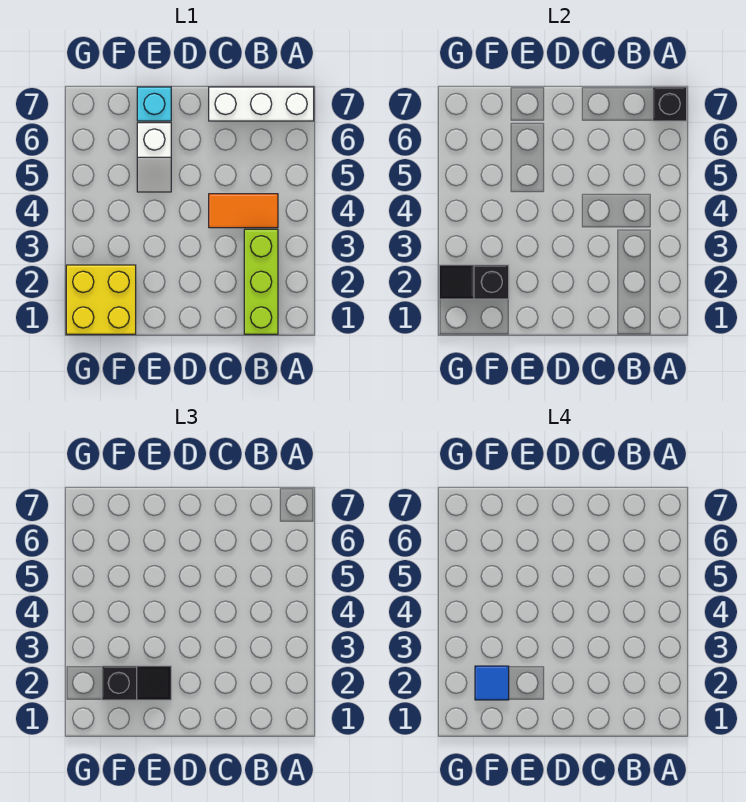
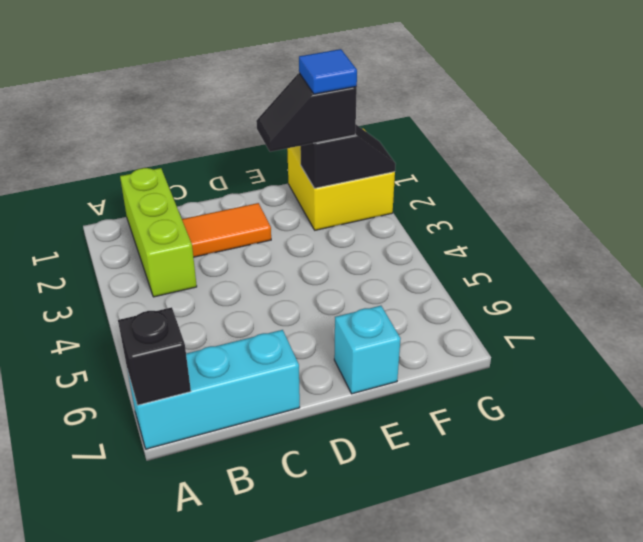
white brick A7:C7 level 1 -> cyan brick A7:C7 level 1
orange tile B4:C4 level 1 -> orange tile C2:D2 level 1
white slope E5:E6 level 1 top 6 -> none

